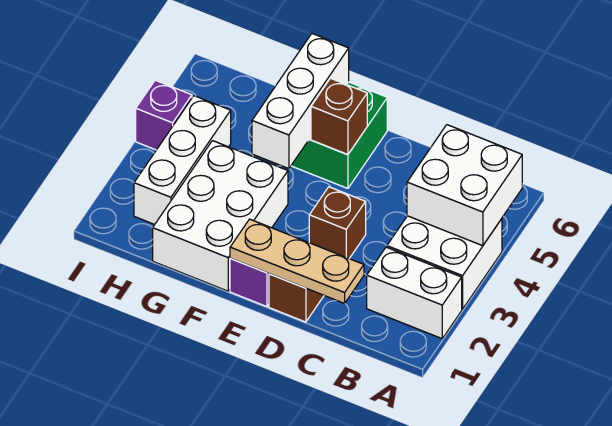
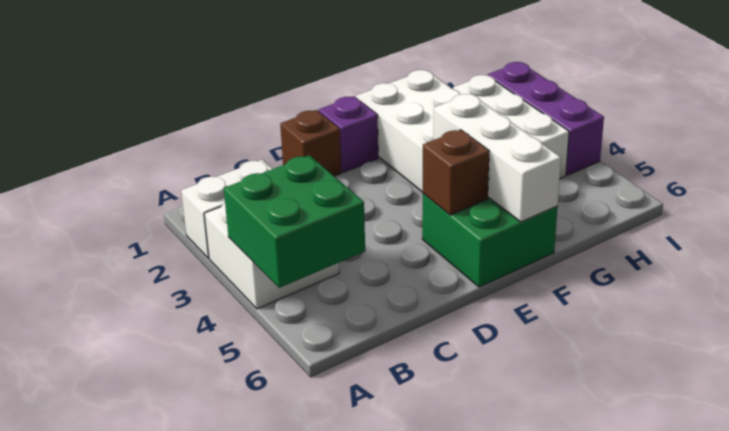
white brick A4:B5 level 2 -> green brick A4:B5 level 2
tan plate C1:E1 level 2 -> none
brown brick D3 level 1 -> none
purple brick I4 level 1 -> purple brick I2:I4 level 1

